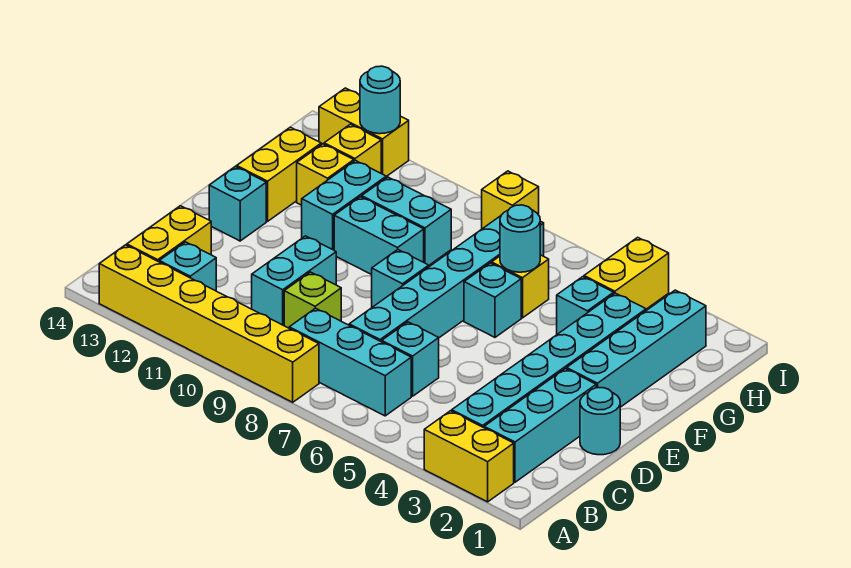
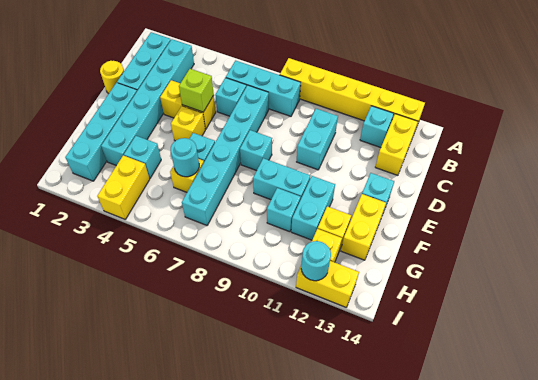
yellow brick A2:A3 level 1 -> yellow brick D4:D5 level 1
lime brick C9 level 1 -> lime brick D5 level 2
cyan round brick D1 level 1 -> yellow round brick D1 level 1
cyan brick G9:G10 level 1 -> cyan brick G10 level 1
yellow brick I8 level 1 -> yellow brick E5 level 1

